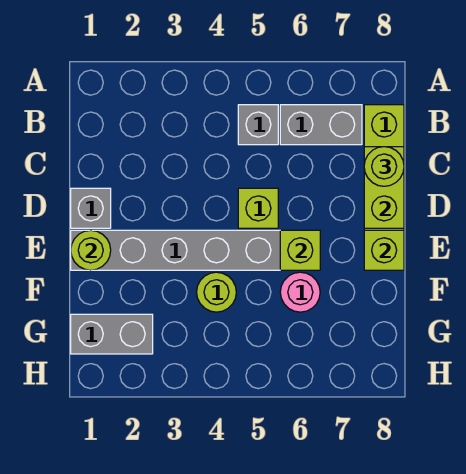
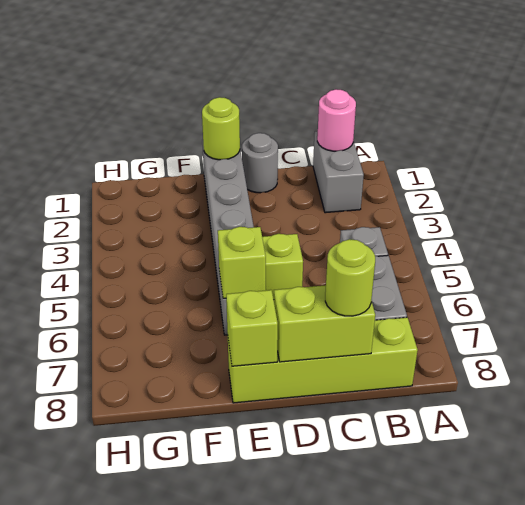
grey brick D1 level 1 -> grey round brick D1 level 1
lime round brick F4 level 1 -> none
pink round brick F6 level 1 -> pink round brick B1 level 2
grey brick G1:G2 level 1 -> grey brick B1:B2 level 1

